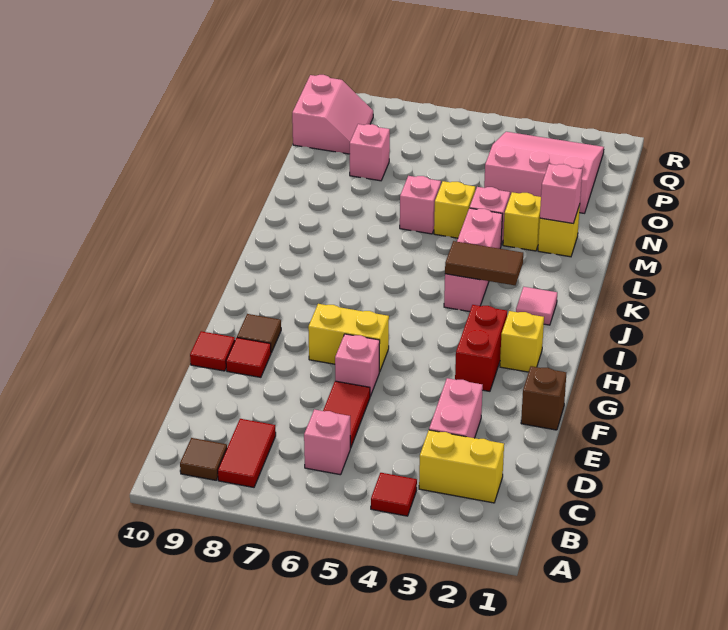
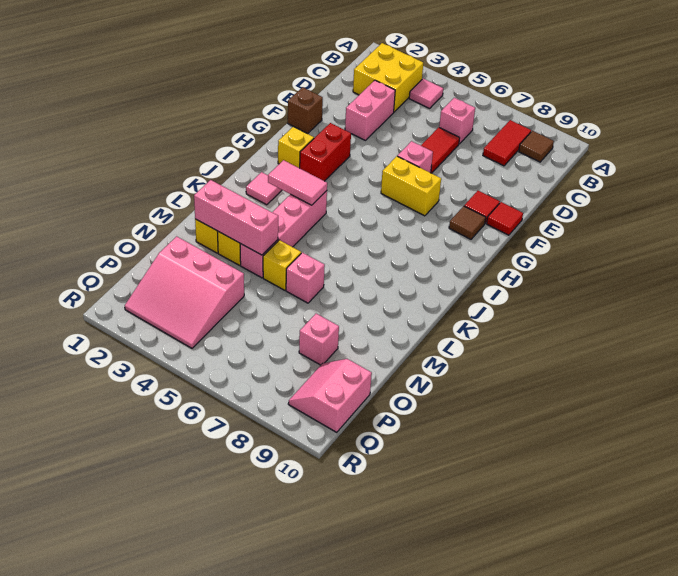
red tile B4 level 1 -> pink tile B4 level 1
yellow brick C2:C3 level 1 -> yellow brick B2:C3 level 1
brown tile J3:J4 level 2 -> pink tile J3:J4 level 2
pink brick M2 level 2 -> pink brick M2:M4 level 2

